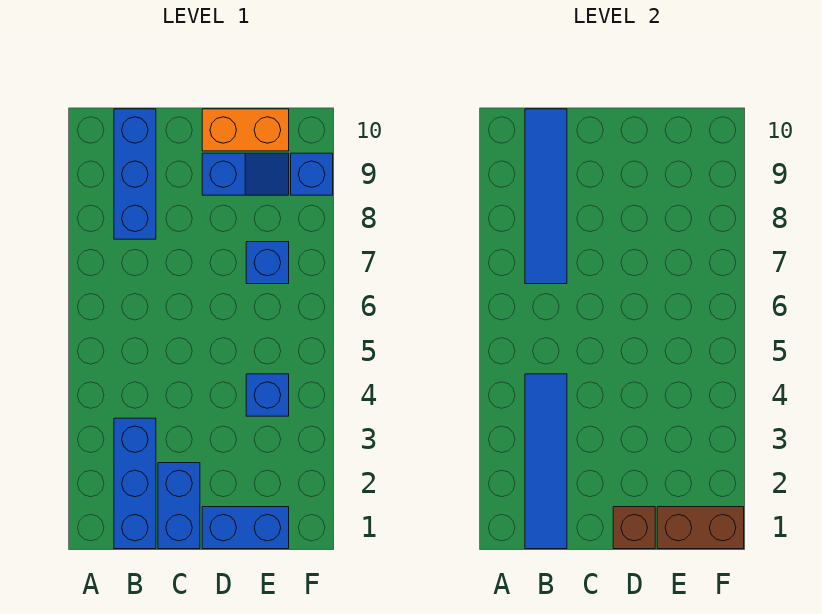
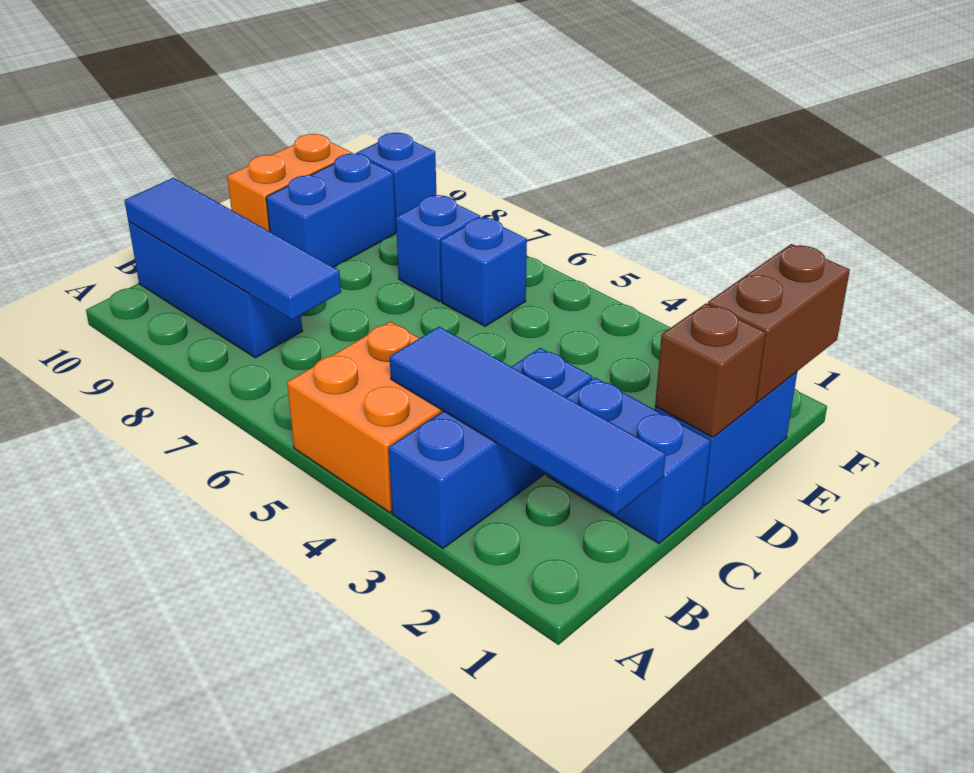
none -> orange brick A4:B5 level 1
blue brick B1:B3 level 1 -> blue brick A3:C3 level 1
blue slope D9:E9 level 1 top D -> blue brick D9:E9 level 1
blue brick E4 level 1 -> blue brick E6 level 1

